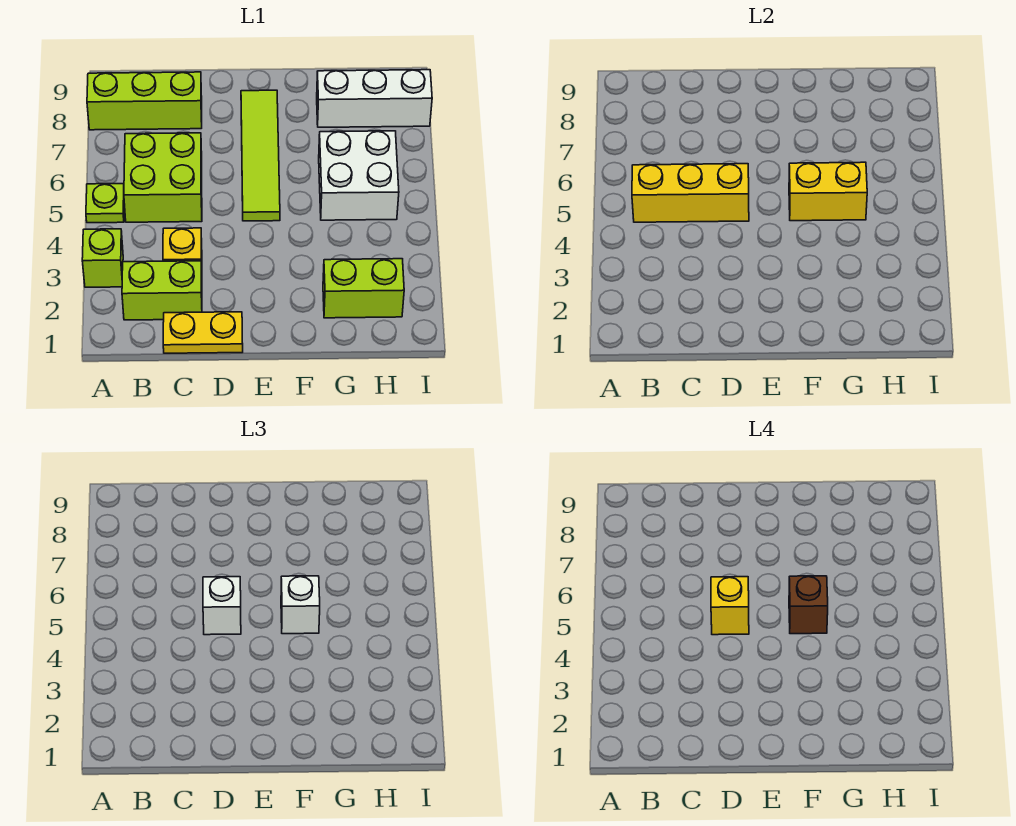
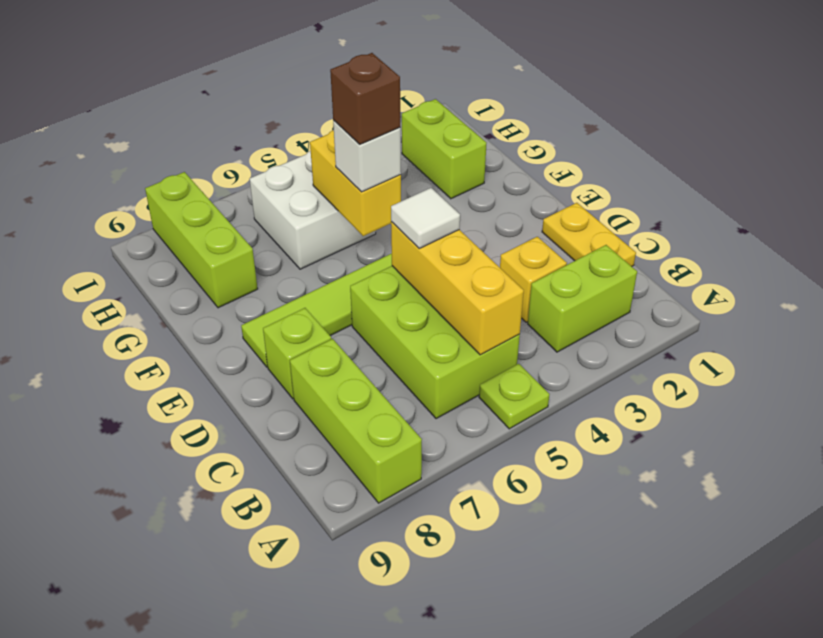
lime brick A3 level 1 -> lime brick D8 level 1
lime brick B2:C2 level 1 -> lime brick B2:B3 level 1
lime brick B5:C6 level 1 -> lime brick B5:D6 level 1
white brick D5 level 3 -> white tile D5 level 3
yellow brick D5 level 4 -> none
white brick G8:I8 level 1 -> lime brick G8:I8 level 1

